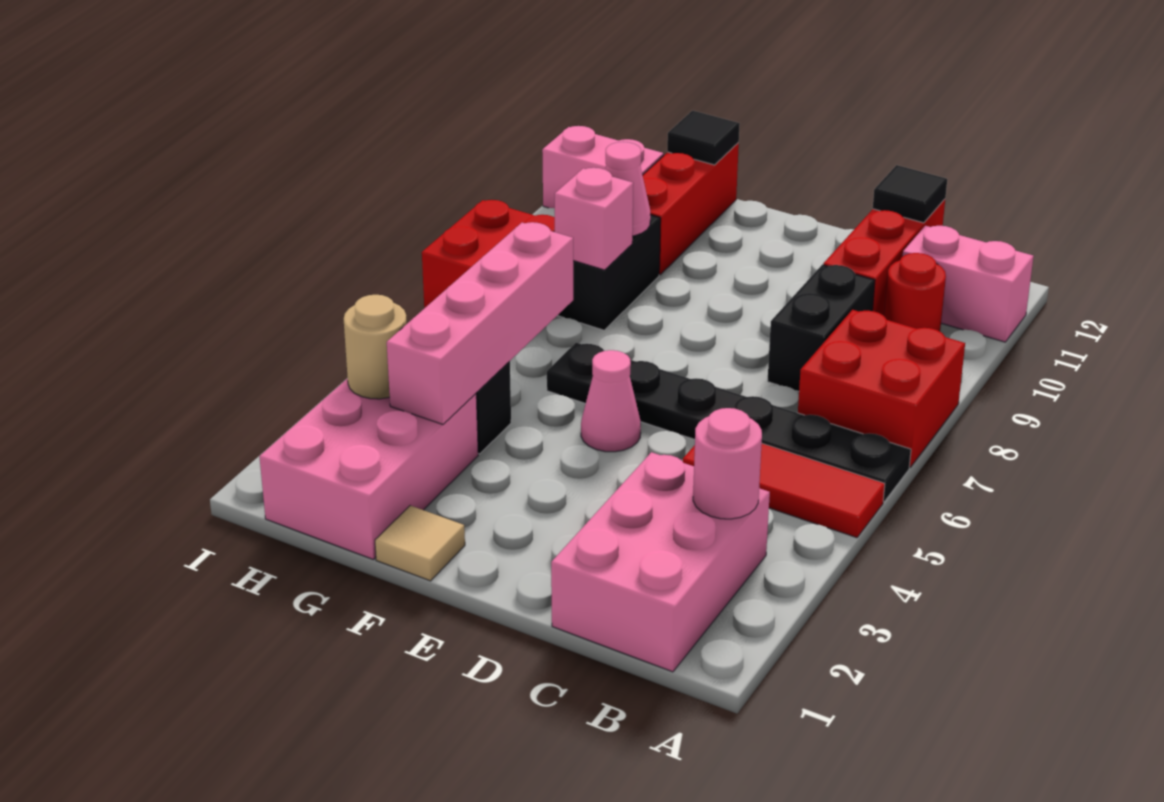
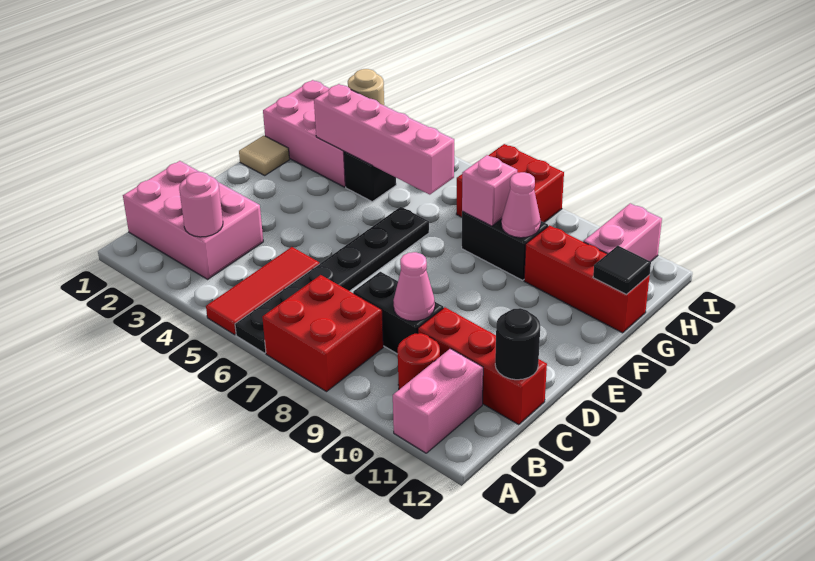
black tile C12 level 2 -> black round brick C12 level 2
pink cone E5 level 1 -> pink cone C9 level 2

